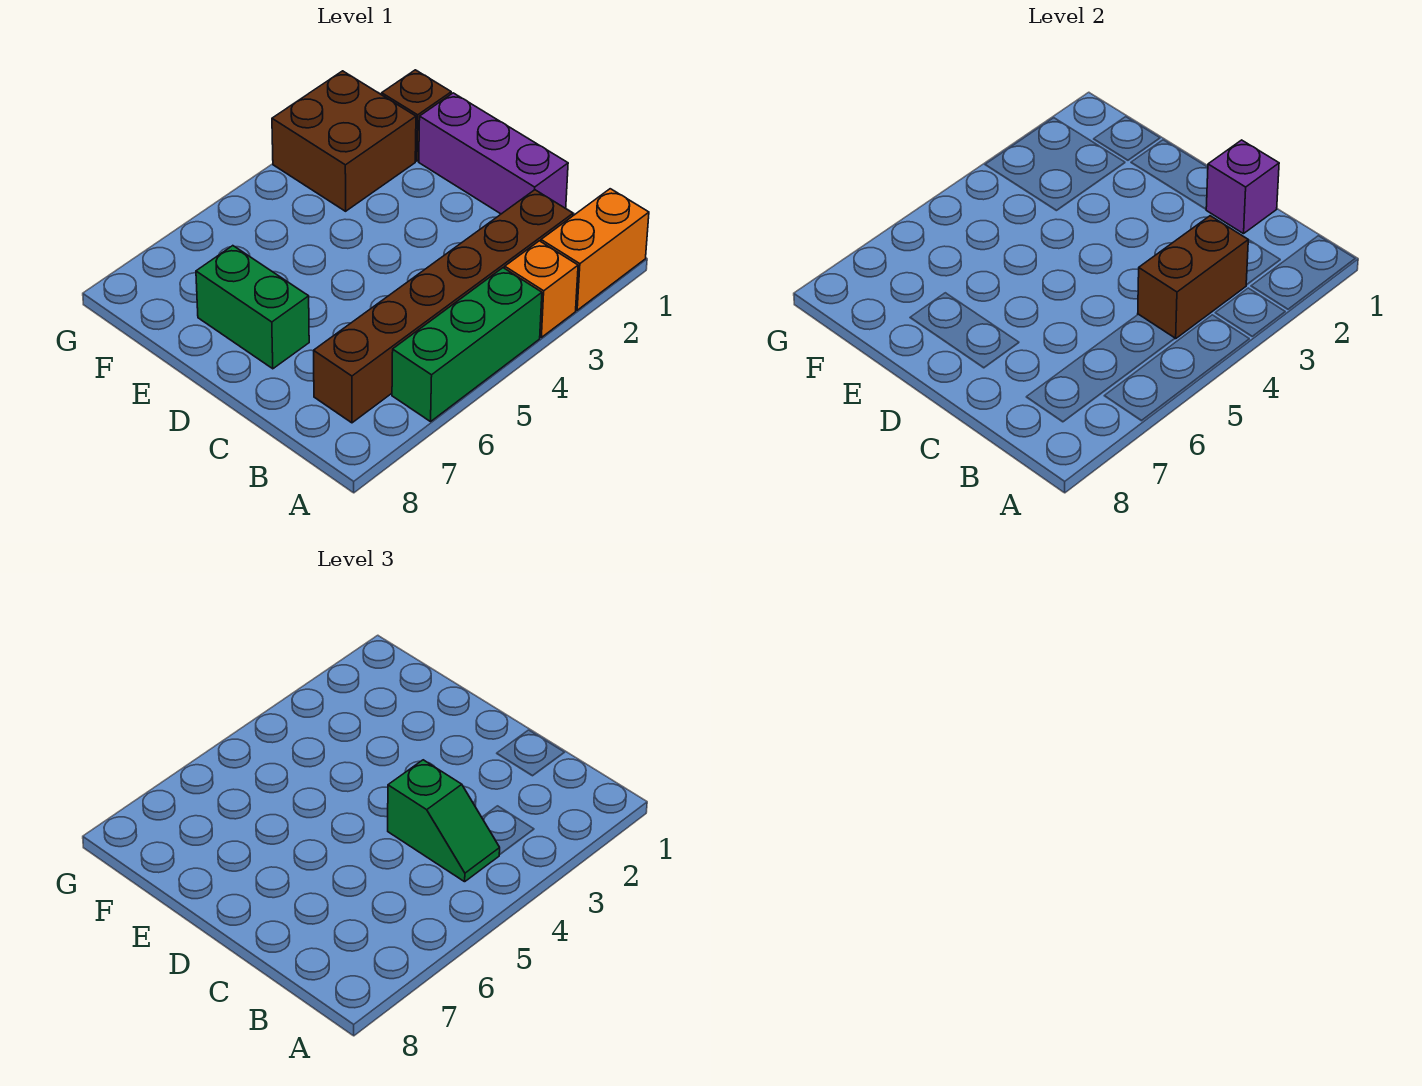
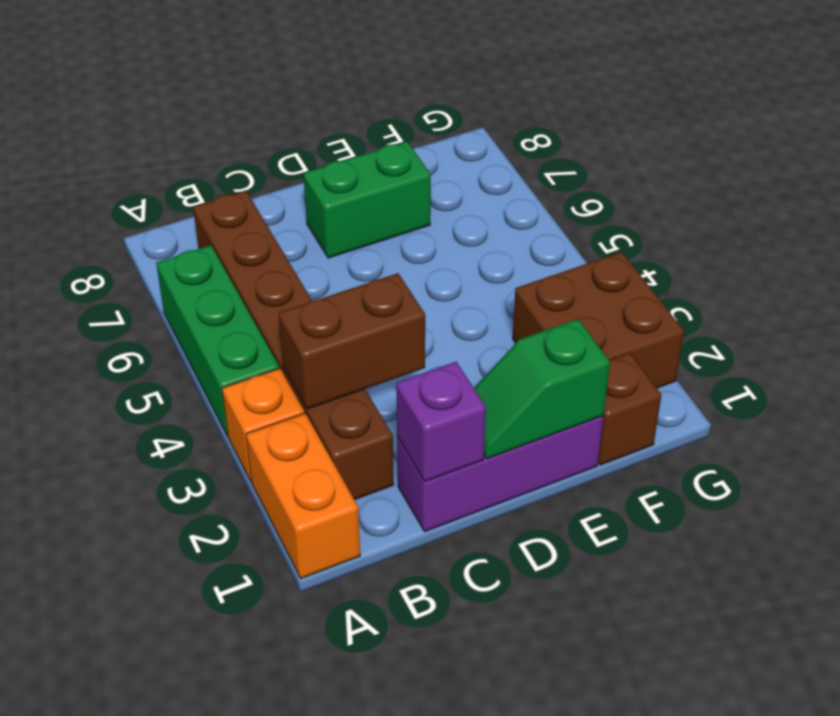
brown brick B3:B4 level 2 -> brown brick B3:C3 level 2
green slope B4:C4 level 3 top C -> green slope D1:E1 level 2 top E

